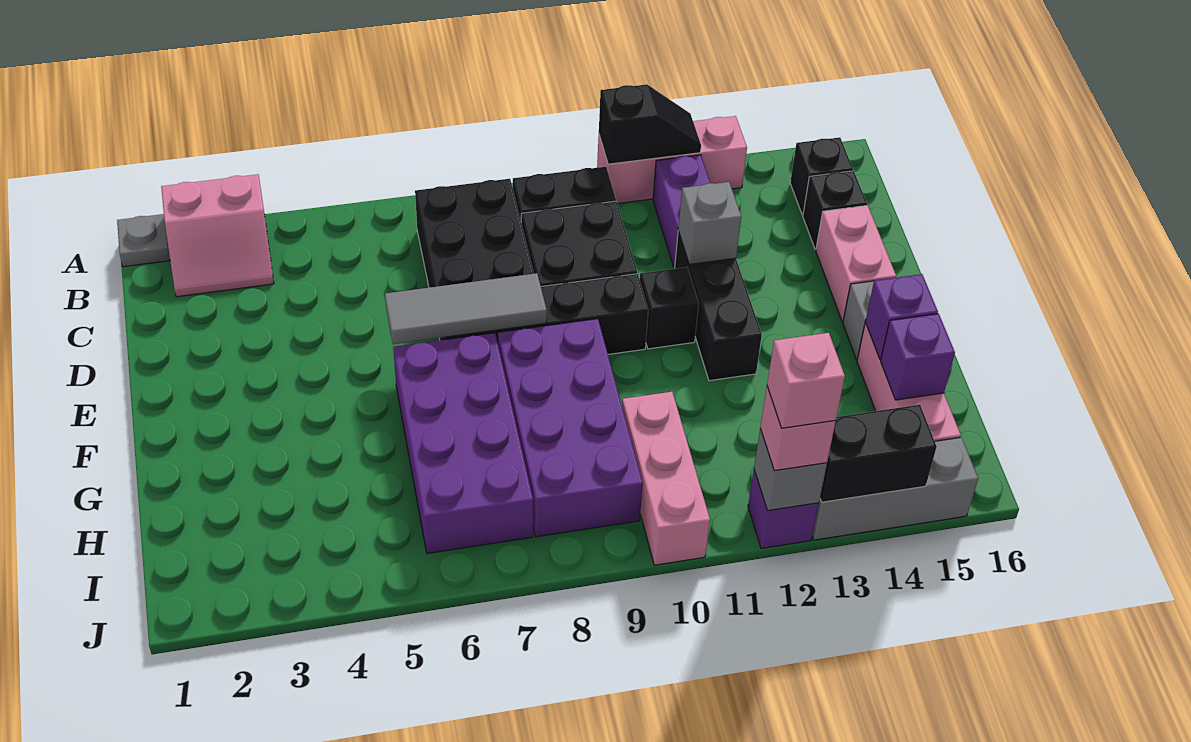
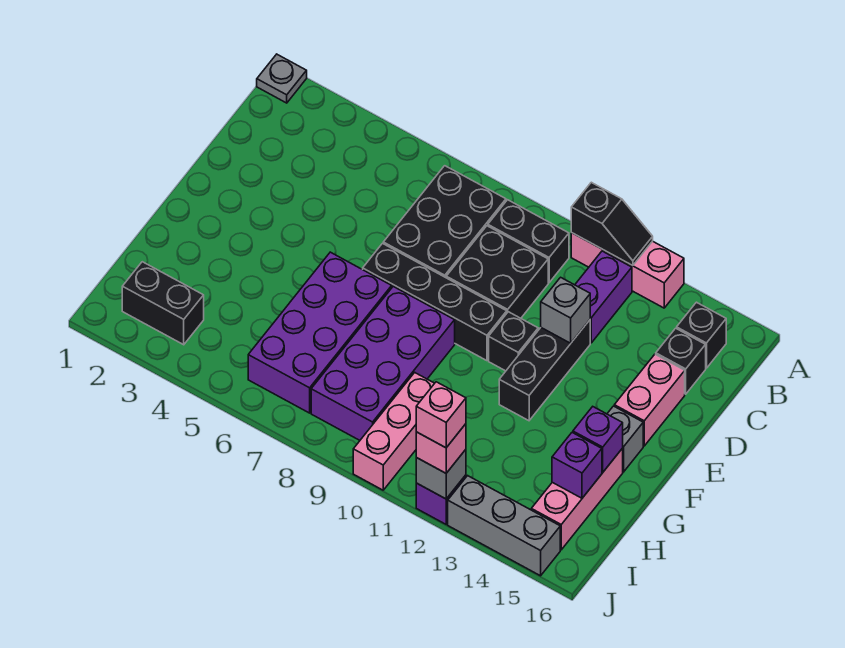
pink slope A2:B3 level 1 top A -> none
grey tile E6:E8 level 2 -> none
black brick J13:J14 level 2 -> black brick I2:I3 level 1

